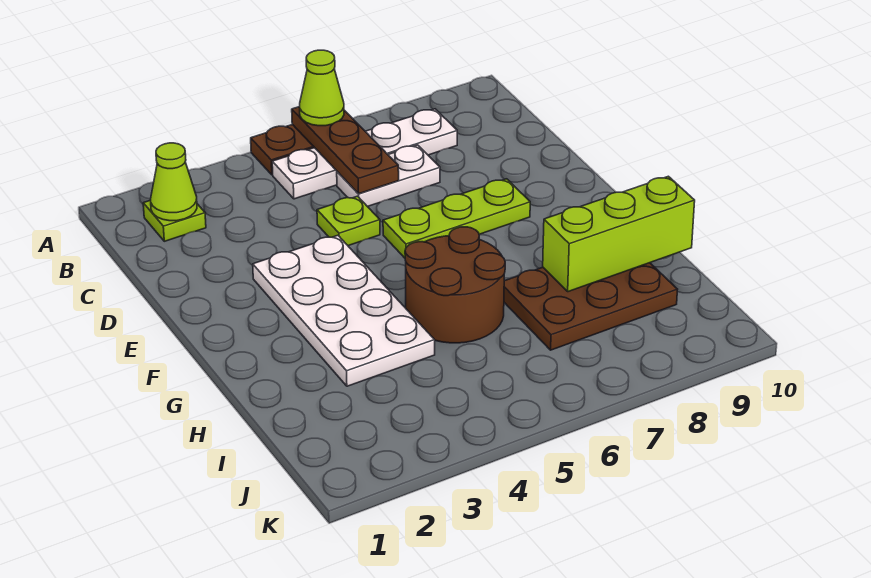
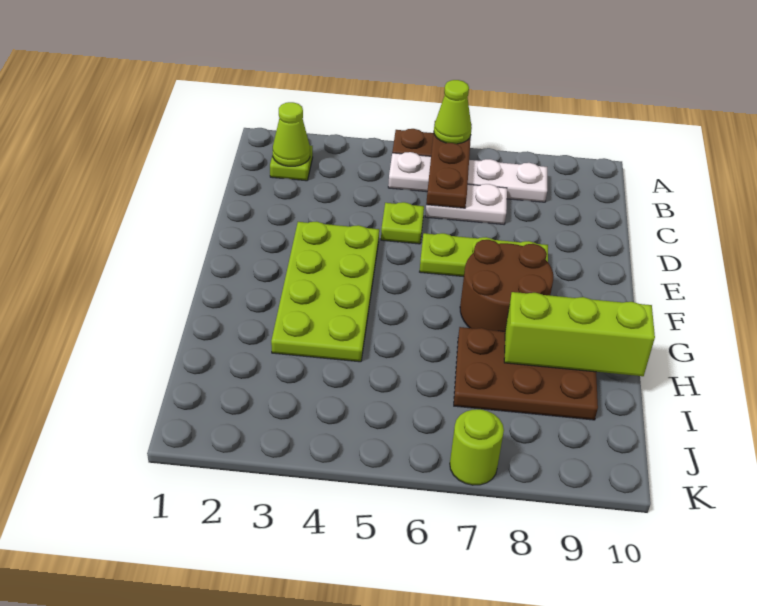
white plate E3:H4 level 1 -> lime plate E3:H4 level 1
brown round brick G5:H6 level 1 -> brown round brick F7:G8 level 1
none -> lime round brick K7 level 1

